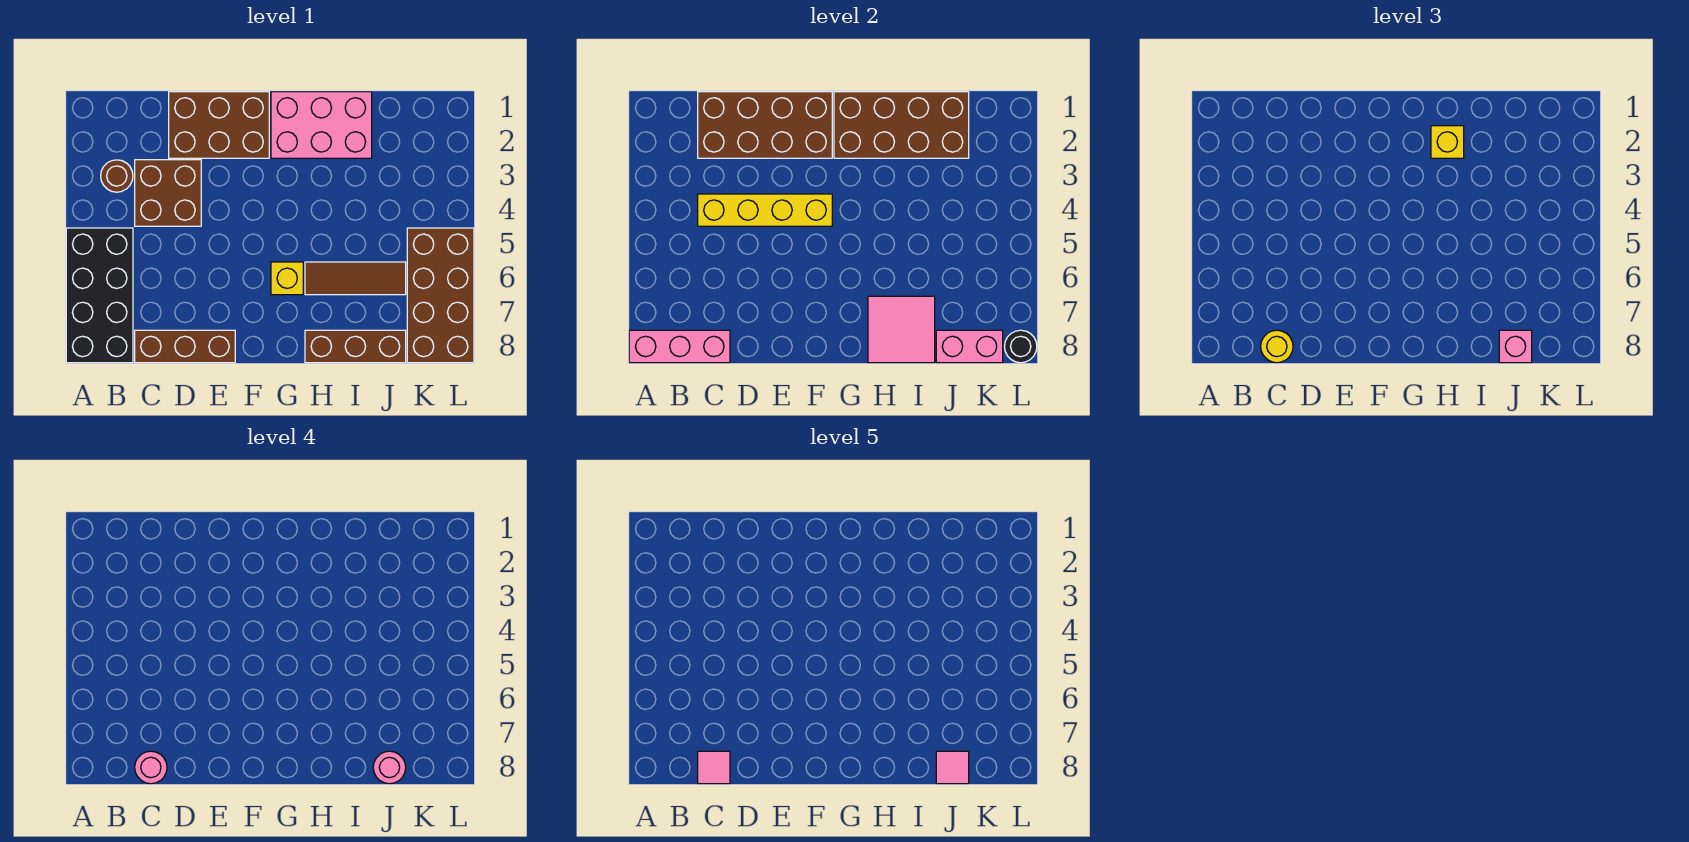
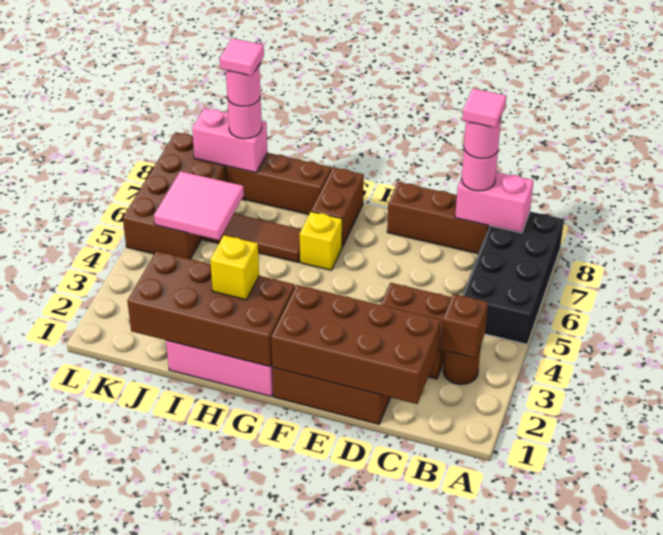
pink brick A8:C8 level 2 -> pink brick B8:C8 level 2
none -> brown brick B3 level 2
yellow brick C4:F4 level 2 -> none
yellow round brick C8 level 3 -> pink round brick C8 level 3
none -> brown brick G7:G8 level 1
pink tile H7:I8 level 2 -> pink tile J5:K6 level 2
pink brick J8 level 3 -> pink round brick J8 level 3
black round brick L8 level 2 -> none

